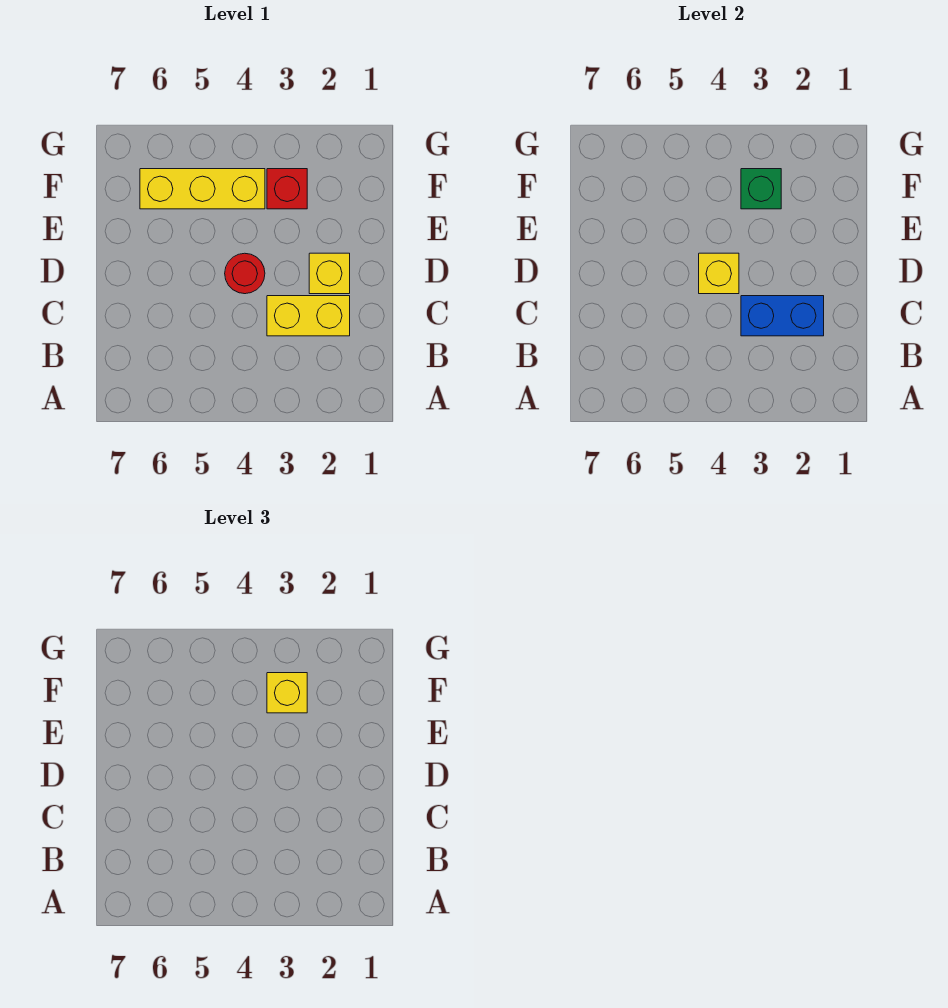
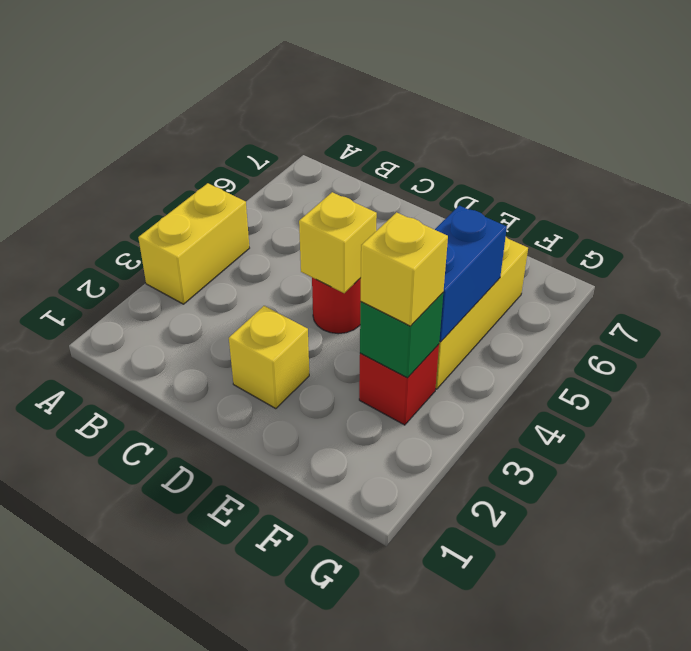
yellow brick C2:C3 level 1 -> yellow brick A3:A4 level 1
blue brick C2:C3 level 2 -> blue brick F4:F5 level 2

